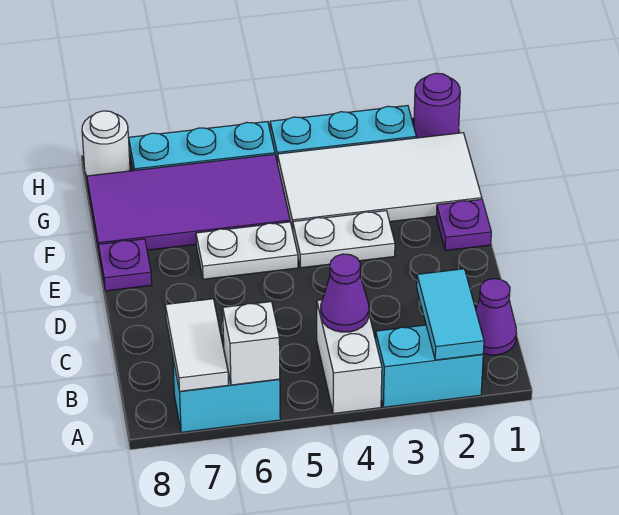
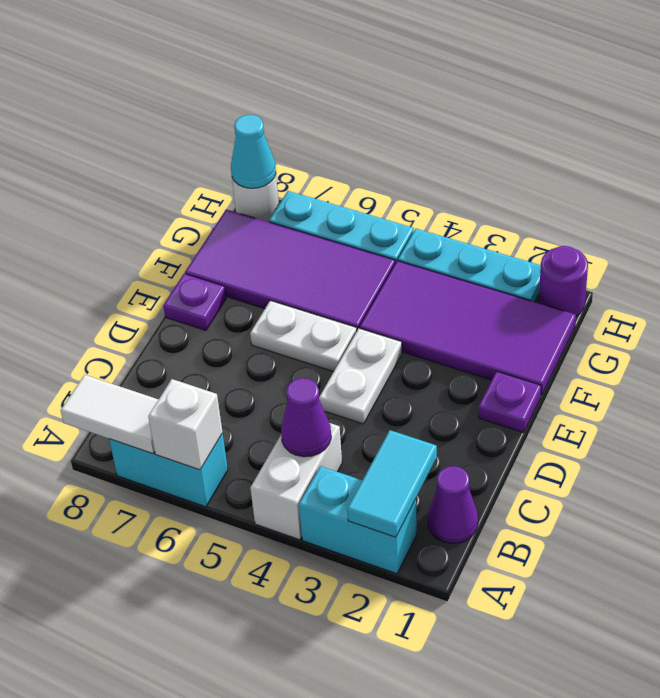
white tile A7:B7 level 2 -> white tile A7:A8 level 2
white plate E3:E4 level 1 -> white plate D4:E4 level 1
white tile F1:G4 level 1 -> purple tile F1:G4 level 1
none -> cyan cone H8 level 2

